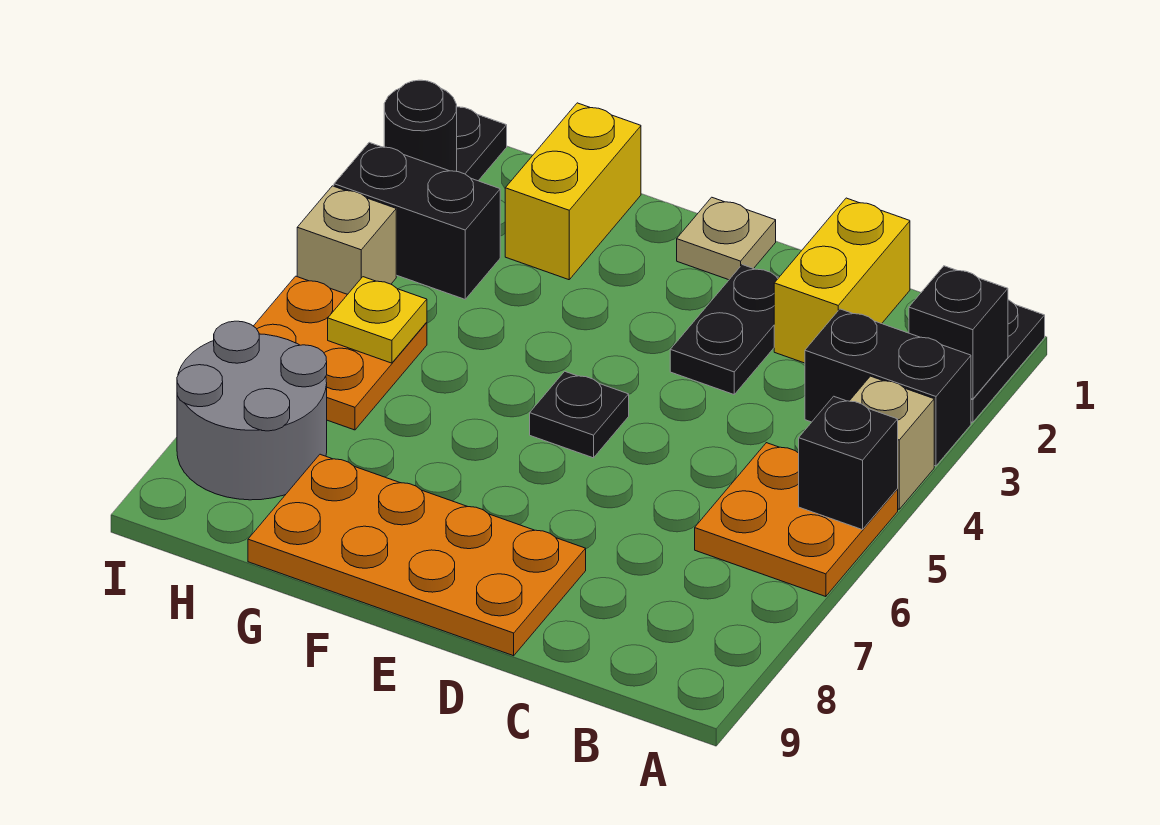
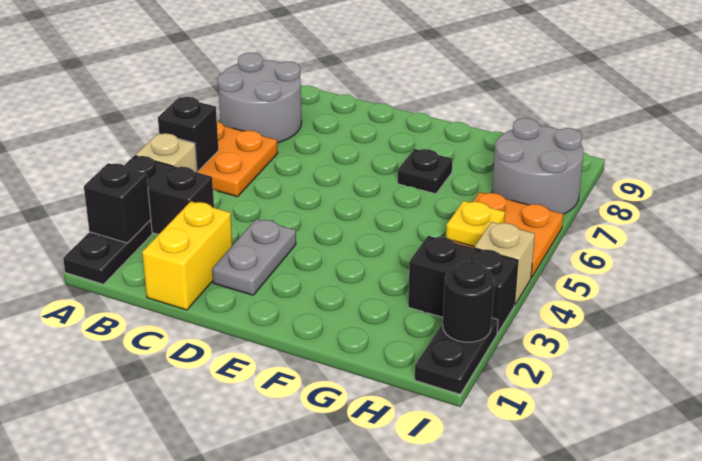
none -> grey round brick A7:B8 level 1
black plate D2:D3 level 1 -> grey plate D2:D3 level 1
orange plate D8:G9 level 1 -> none
tan plate E1 level 1 -> none
black plate E5 level 1 -> black plate F7 level 1
yellow brick G1:G2 level 1 -> none

